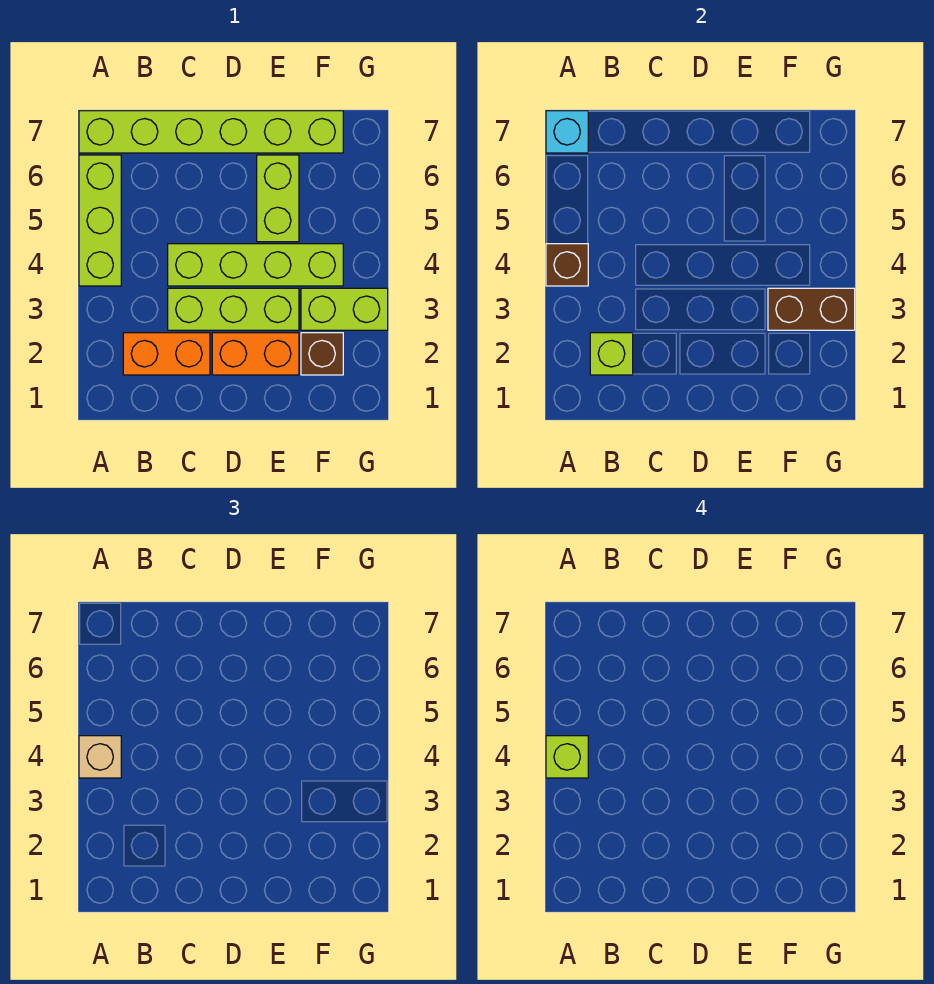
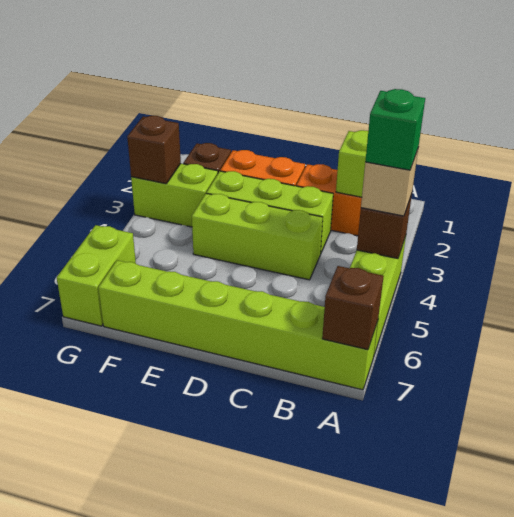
lime brick A4 level 4 -> green brick A4 level 4
cyan brick A7 level 2 -> brown brick A7 level 2
lime brick C4:F4 level 1 -> lime brick C4:E4 level 1
lime brick E5:E6 level 1 -> lime brick G6:G7 level 1
brown brick F3:G3 level 2 -> brown brick G3 level 2

